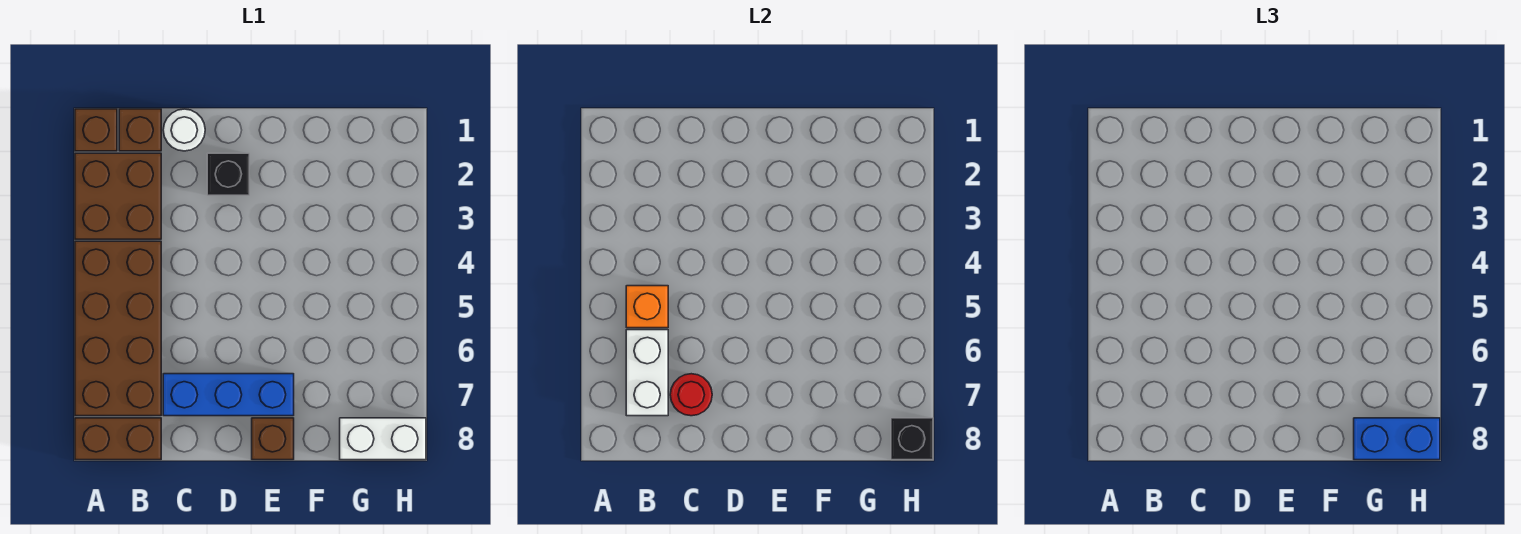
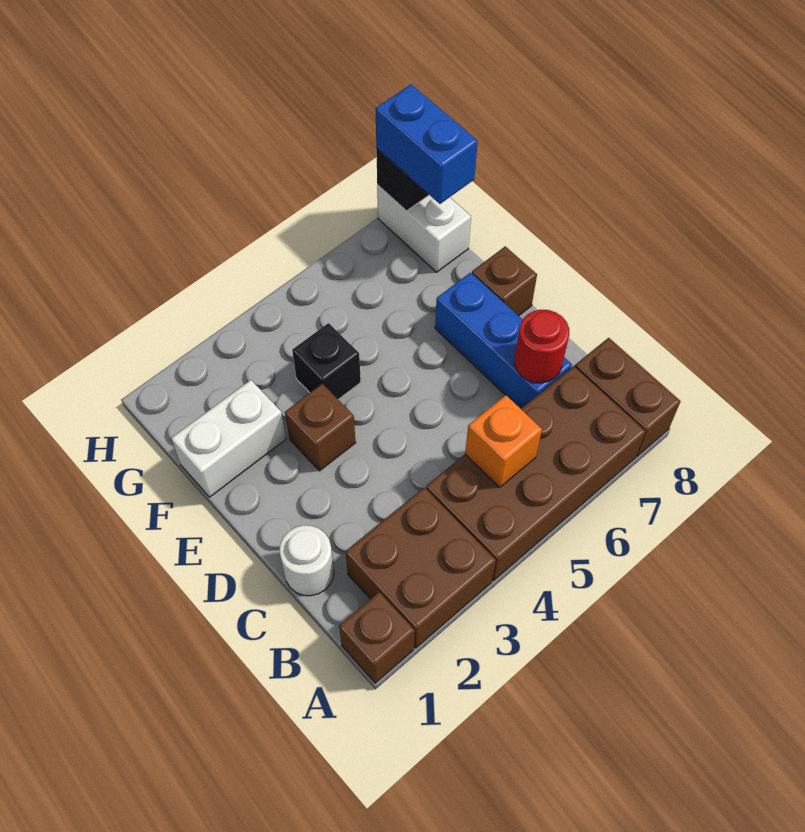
brown brick B1 level 1 -> brown brick E3 level 1
white brick B6:B7 level 2 -> white brick F1:F2 level 1
black brick D2 level 1 -> black brick F4 level 1

